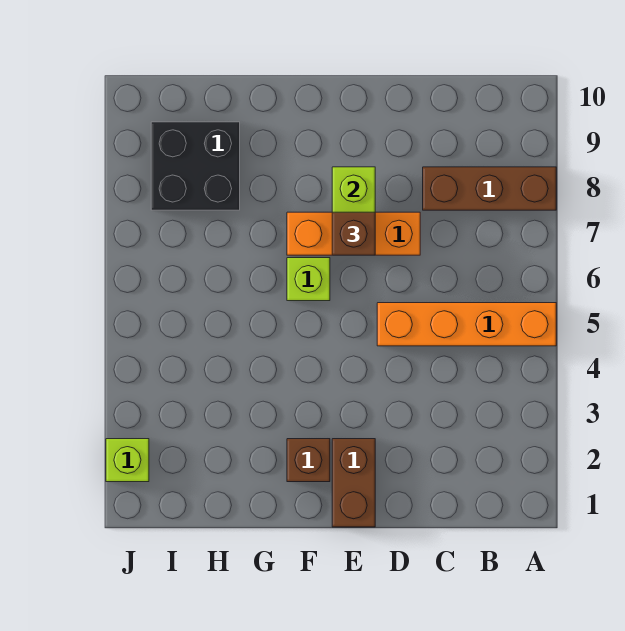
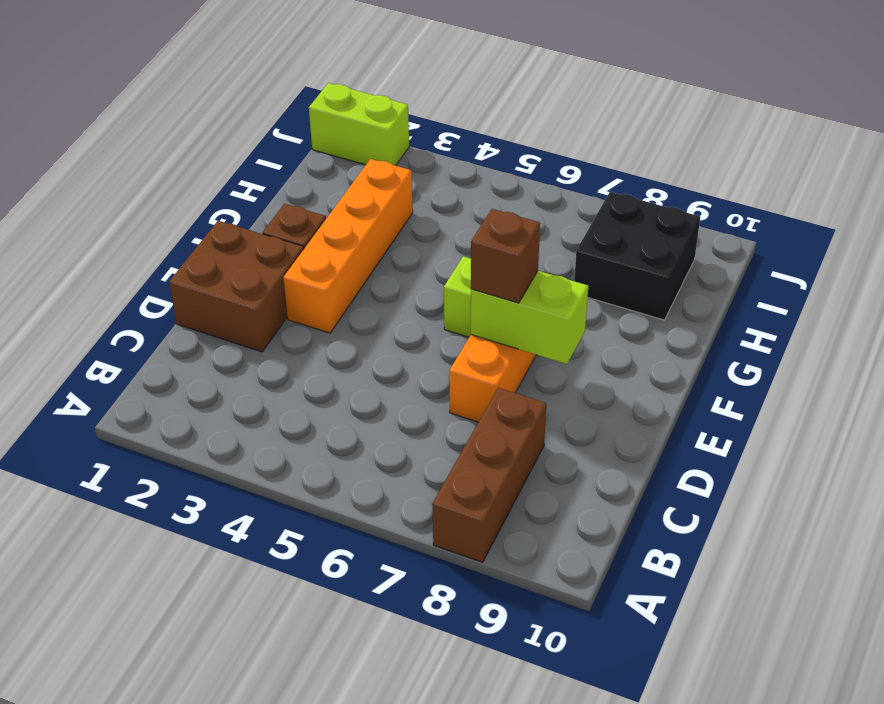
orange brick A5:D5 level 1 -> orange brick E3:H3 level 1
brown brick E1:E2 level 1 -> brown brick D1:E2 level 1
lime brick J2 level 1 -> lime brick J1:J2 level 1

